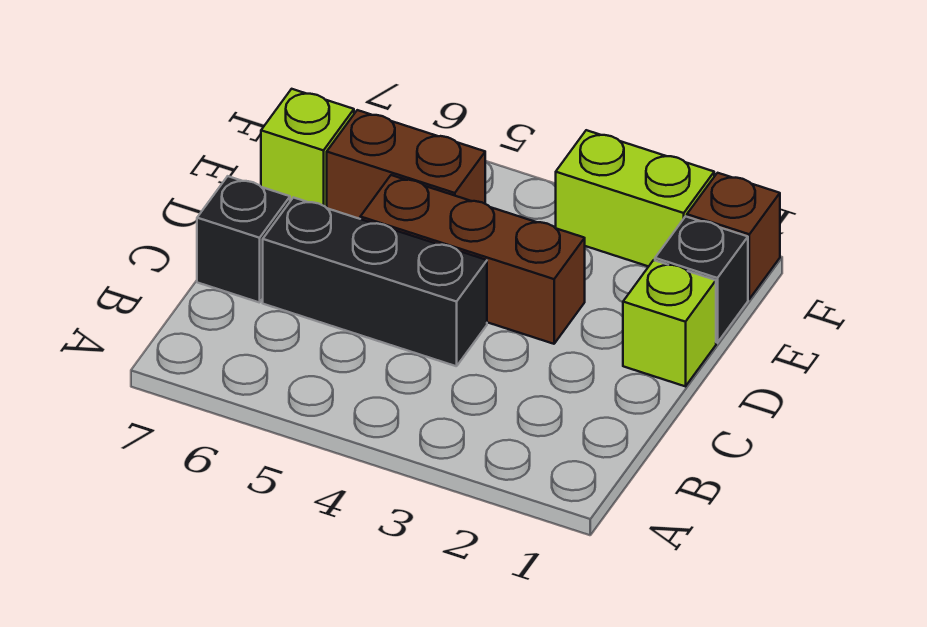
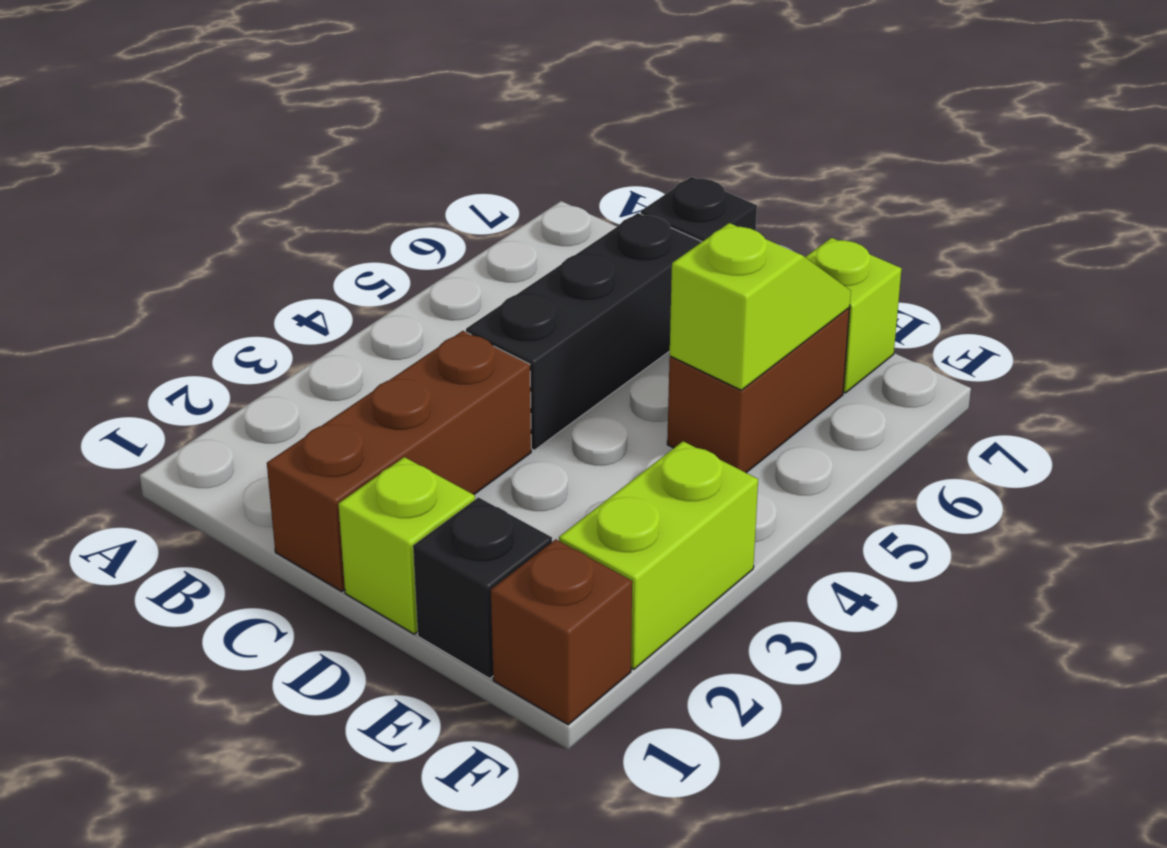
brown brick D3:D5 level 1 -> brown brick C1:C3 level 1
none -> lime slope E5:E6 level 2 top 5

